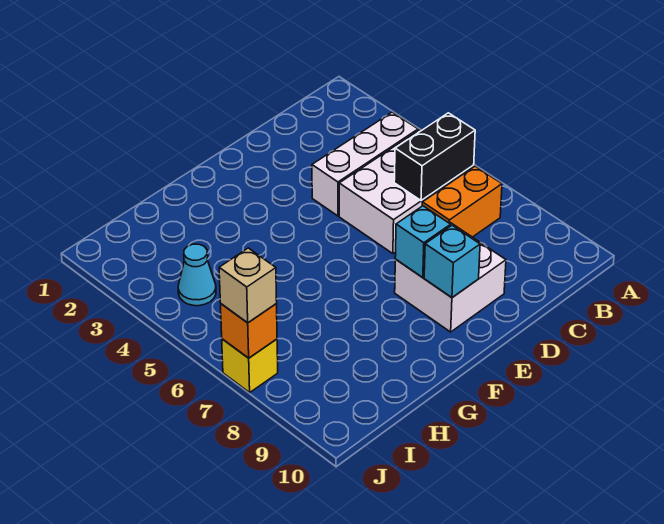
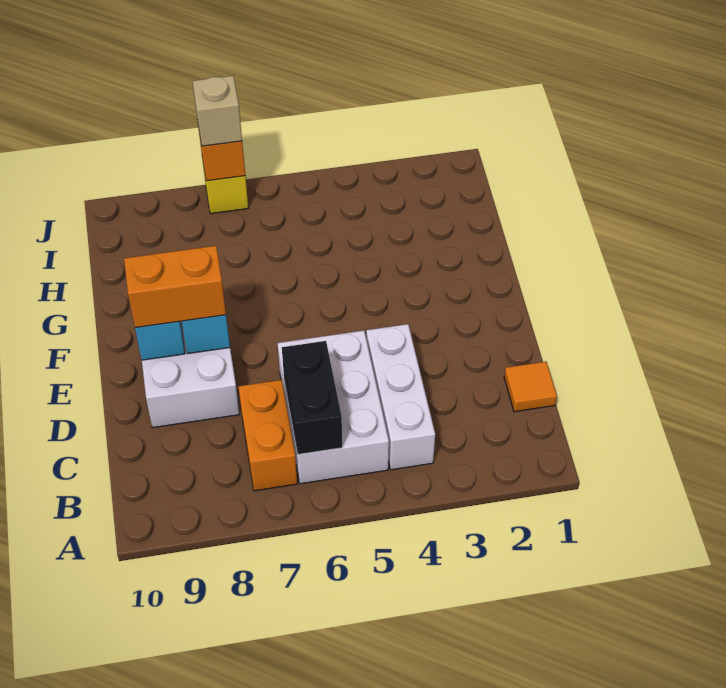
none -> orange tile C1 level 1
none -> orange brick E8:E9 level 3
cyan cone I4 level 1 -> none

